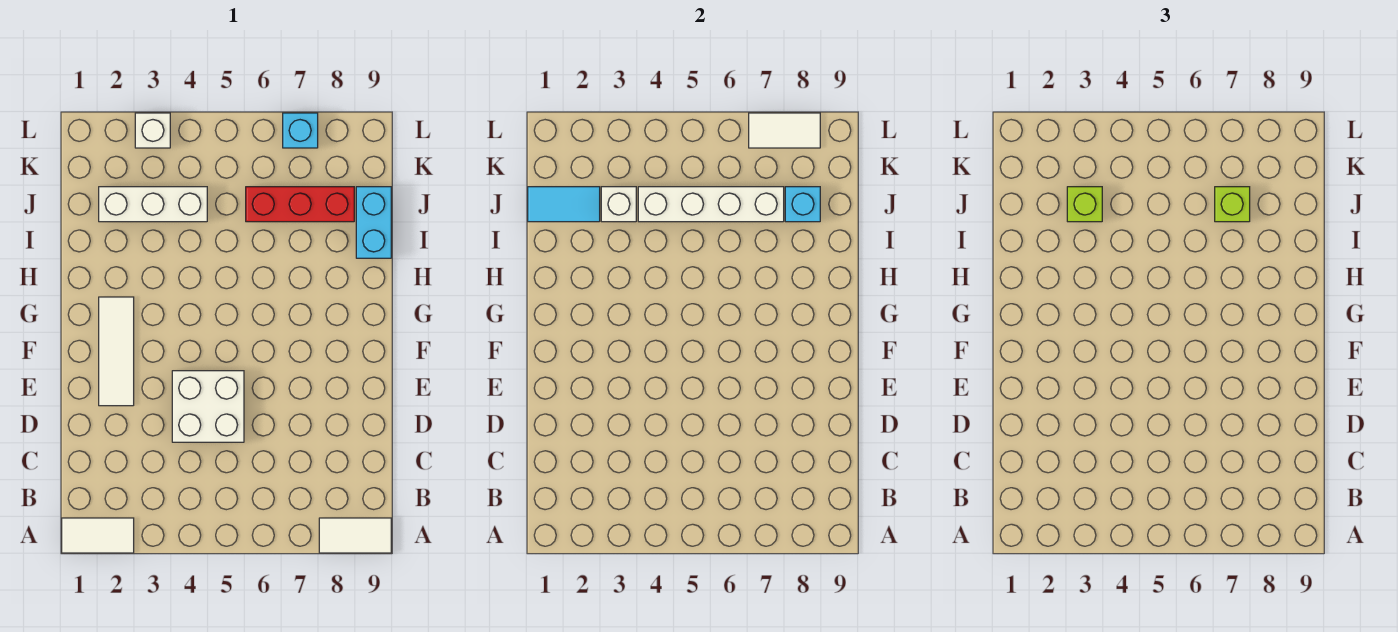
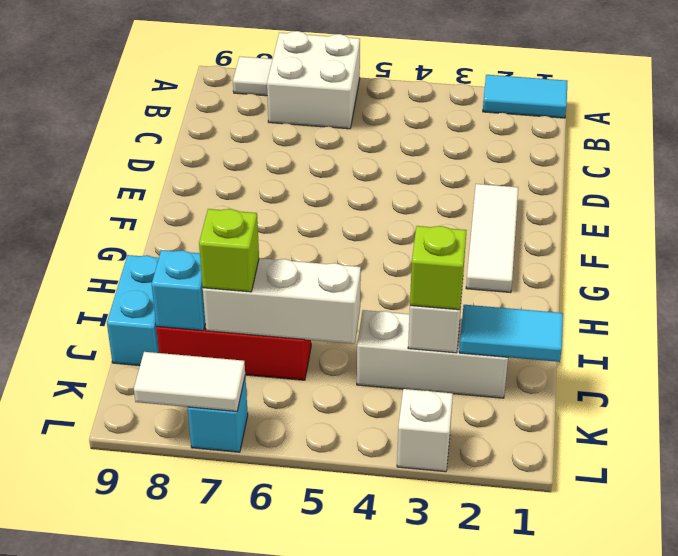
white tile A1:A2 level 1 -> cyan tile A1:A2 level 1
white tile A8:A9 level 1 -> white tile A8 level 1
white brick D4:E5 level 1 -> white brick A6:B7 level 1
white brick J4:J7 level 2 -> white brick J5:J7 level 2

